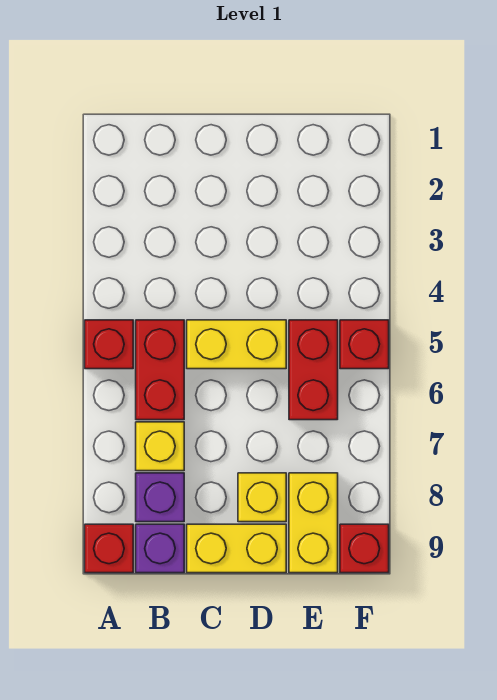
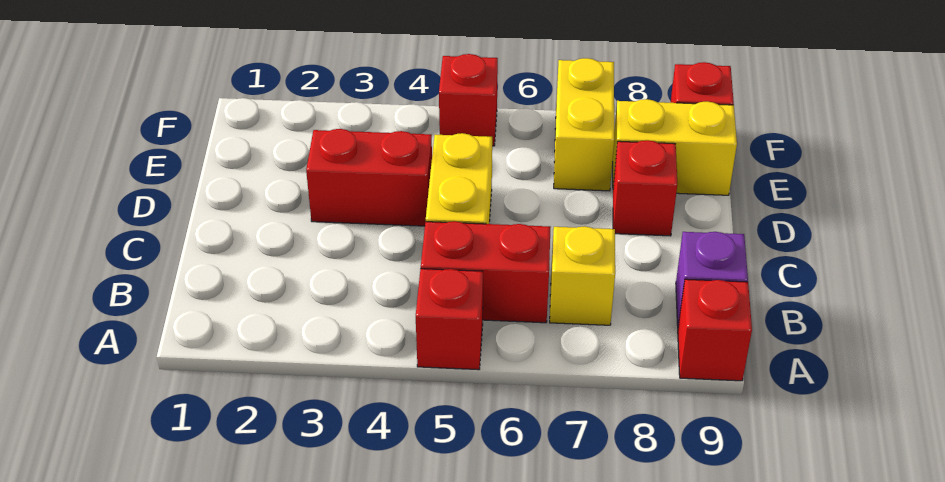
purple brick B8 level 1 -> none
yellow brick C9:D9 level 1 -> yellow brick E7:F7 level 1
yellow brick D8 level 1 -> red brick D8 level 1
red brick E5:E6 level 1 -> red brick D3:D4 level 1

